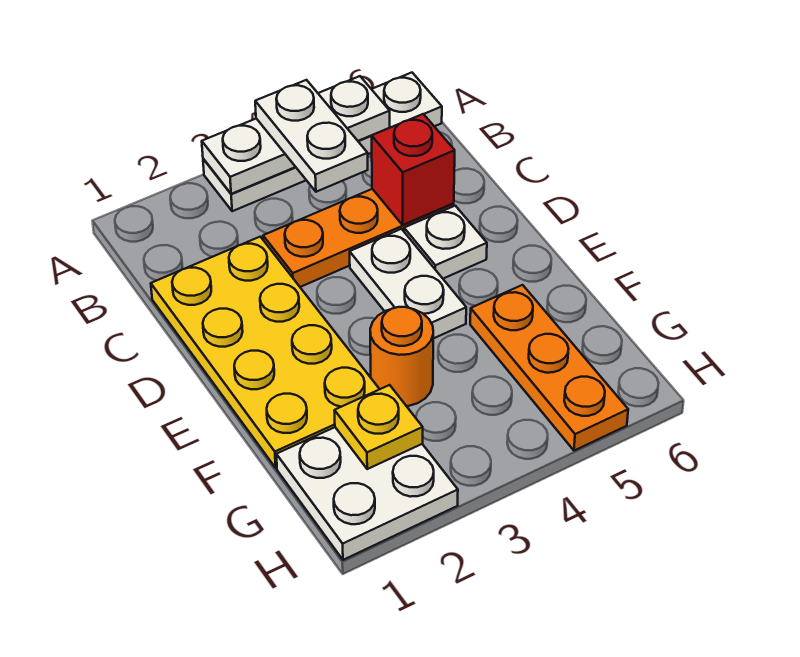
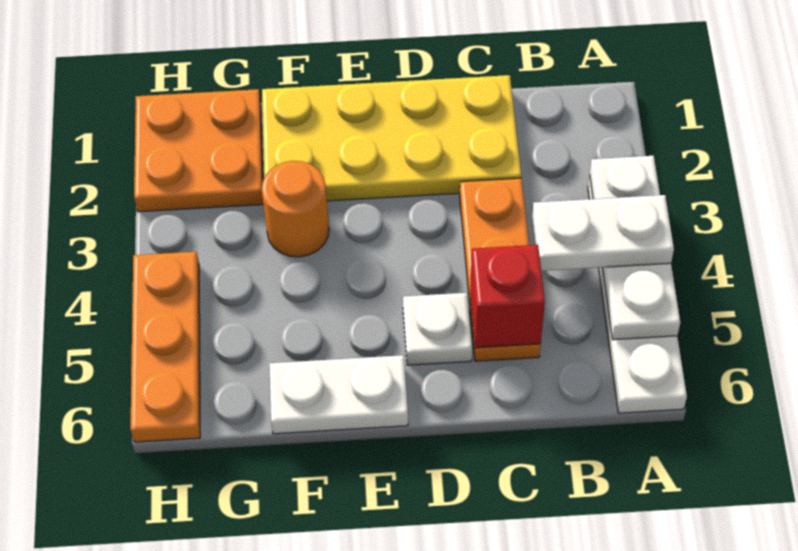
white plate D4:E4 level 1 -> white plate E6:F6 level 1
orange plate F5:H5 level 1 -> orange plate H4:H6 level 1
white plate G1:H2 level 1 -> orange plate G1:H2 level 1
yellow plate G2 level 2 -> none

